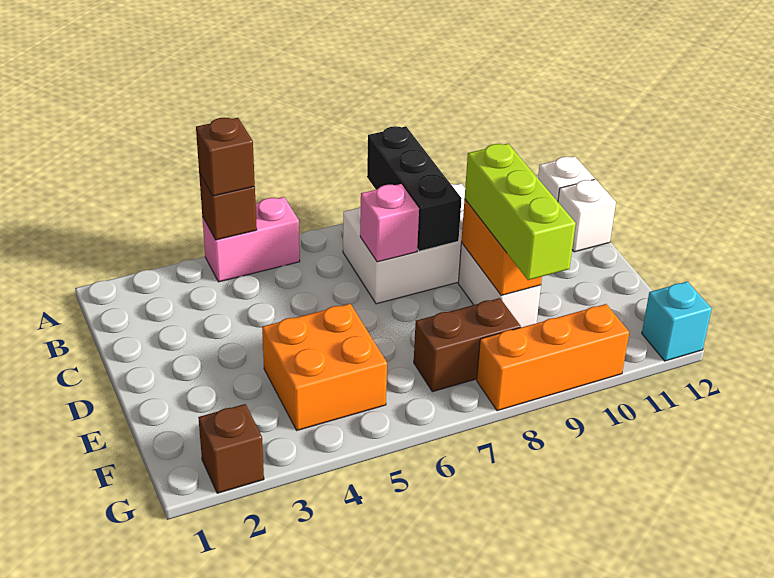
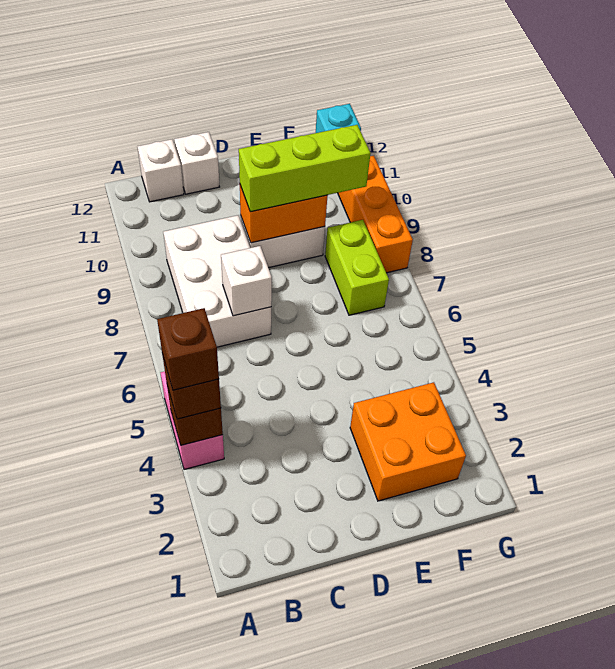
black brick A8:C8 level 2 -> none
pink brick C7 level 2 -> white brick C7 level 2
orange brick E4:F5 level 1 -> orange brick E2:F3 level 1
brown brick F7:F8 level 1 -> lime brick F7:F8 level 1
brown brick G2 level 1 -> brown brick A4 level 4

